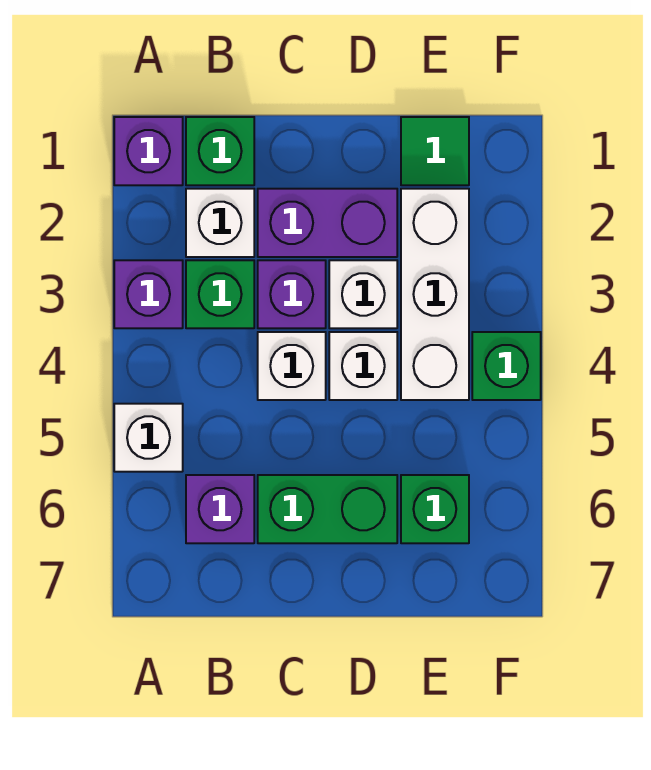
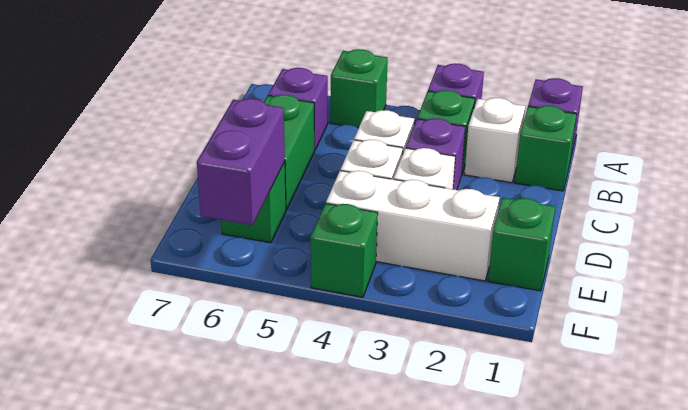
white brick A5 level 1 -> green brick A5 level 1
purple brick C2:D2 level 1 -> purple brick E6:F6 level 2
green tile E1 level 1 -> green brick E1 level 1

